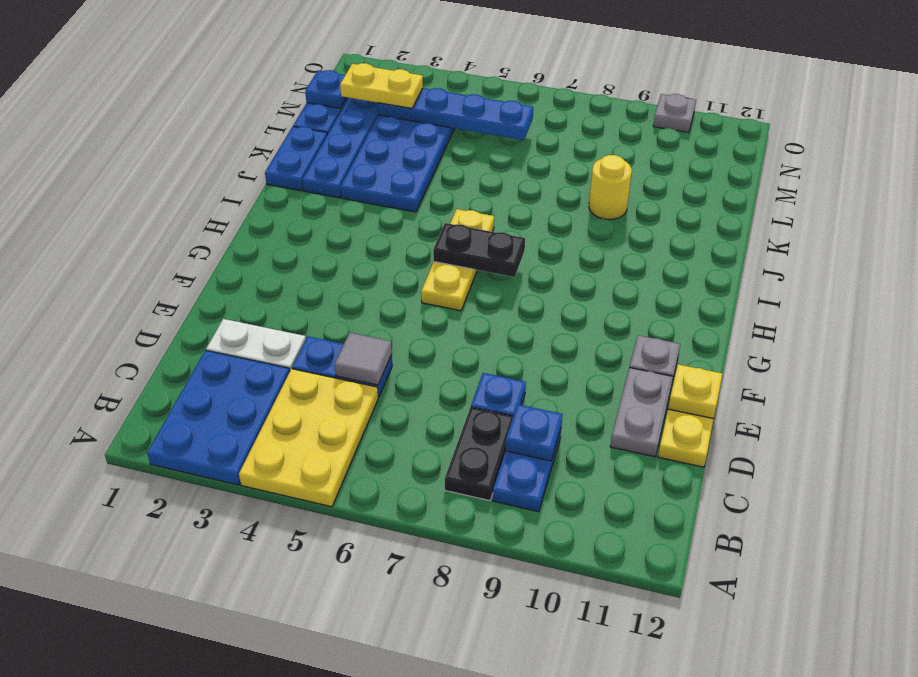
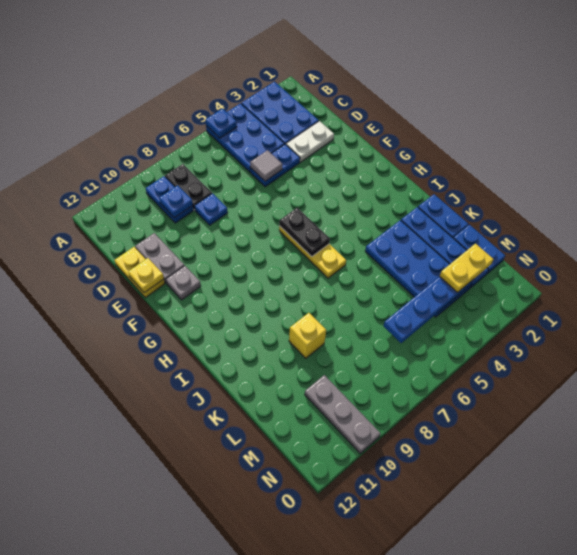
yellow plate A4:C5 level 1 -> blue plate A4:C5 level 1
black plate H6:H7 level 2 -> black plate G6:H6 level 2
yellow round brick K9 level 1 -> yellow brick K9 level 1
blue plate M1 level 2 -> blue plate A5 level 2
grey plate O10 level 1 -> grey plate M10:O10 level 1

